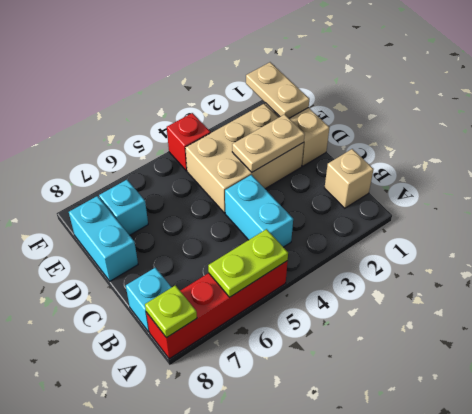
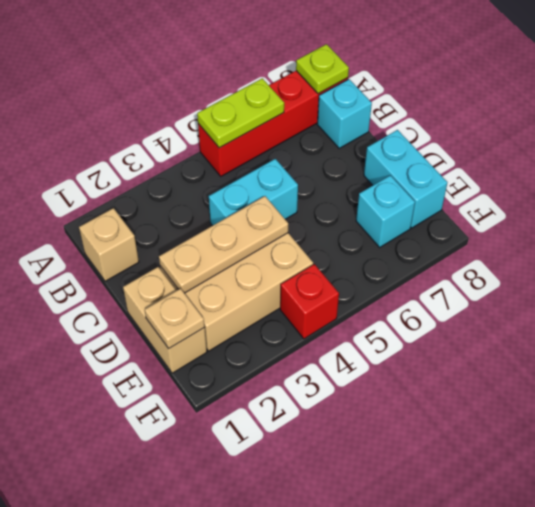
cyan brick B4:C4 level 1 -> cyan brick C4:C5 level 1
tan plate D2:D3 level 2 -> tan plate D2:D4 level 2
tan plate E1:F1 level 2 -> tan plate E1 level 2

